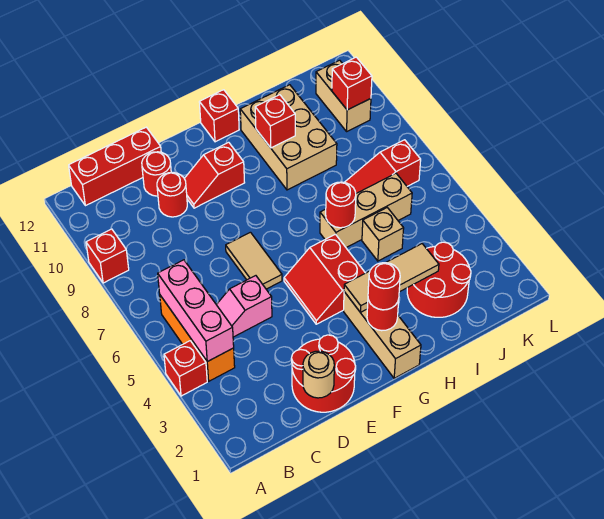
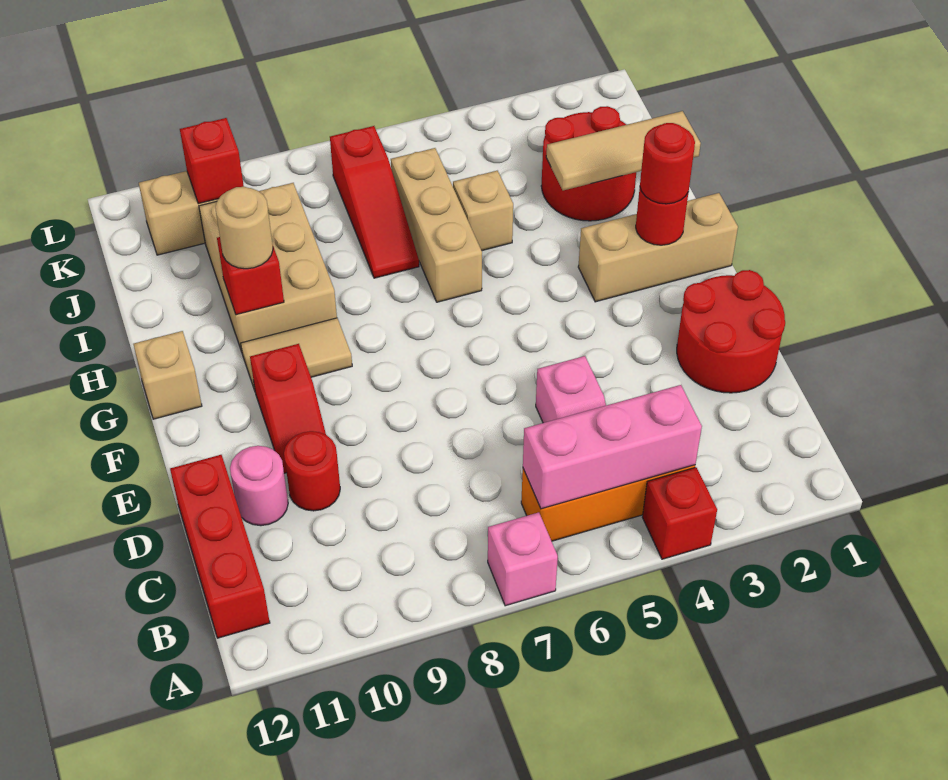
none -> pink brick A7 level 1
red brick A9 level 1 -> none
tan round brick D1 level 2 -> tan round brick H10 level 3
red round brick D11 level 1 -> pink round brick D11 level 1
tan tile E6:E7 level 1 -> tan tile G9:G10 level 1
red slope F4:G5 level 1 top G -> none
tan tile G3:I3 level 2 -> tan tile I1:I3 level 2
red brick G12 level 1 -> tan brick G12 level 1
red round brick H6 level 2 -> none
tan brick H9:I11 level 1 -> tan brick H9:J10 level 1

